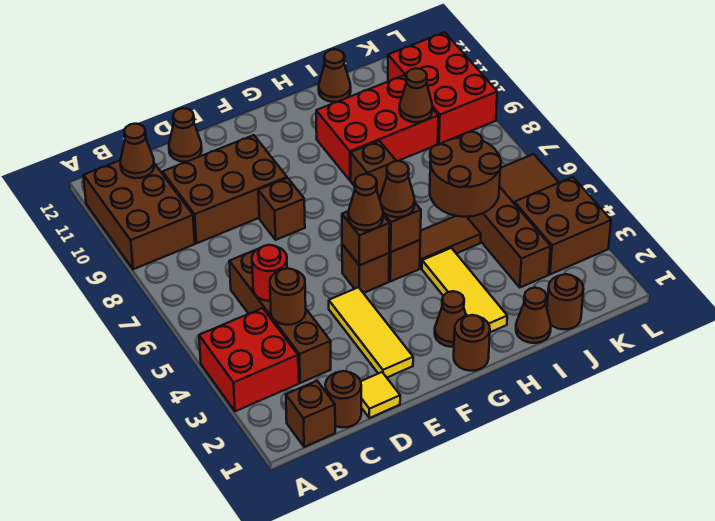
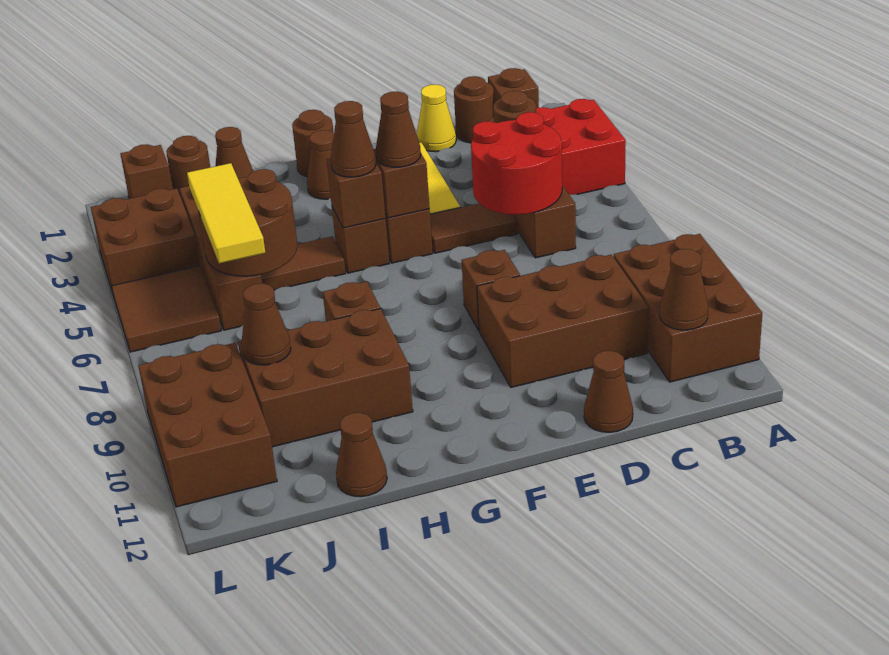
red round brick C5 level 2 -> red round brick C5:D6 level 2
yellow tile D1 level 1 -> yellow cone D1 level 1
none -> brown tile D5:E5 level 1
yellow tile H2:H4 level 1 -> yellow tile J5:J7 level 3
red brick H9:J10 level 1 -> brown brick H9:J10 level 1
none -> brown brick K1 level 1
red brick K9:L11 level 1 -> brown brick K9:L11 level 1

